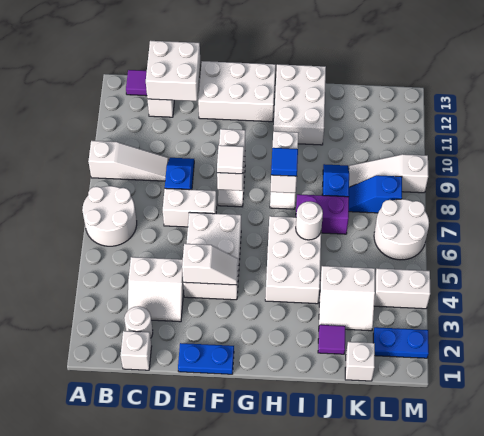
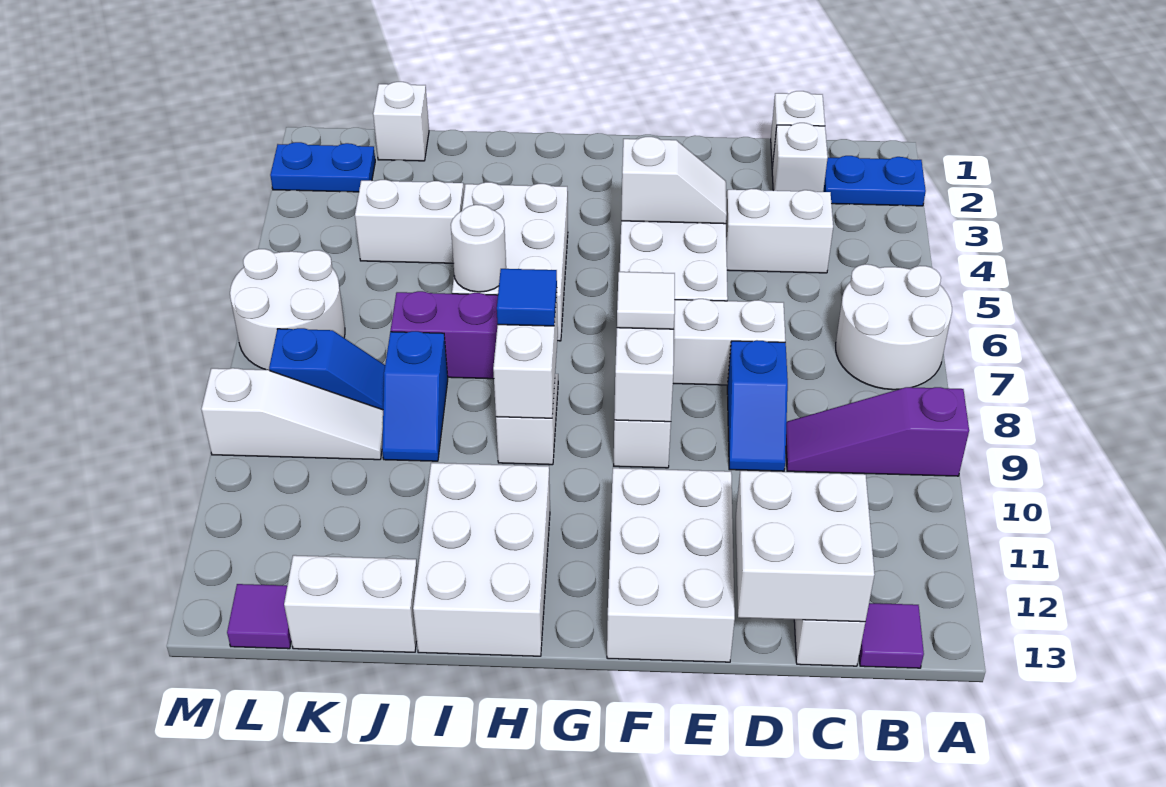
white slope A9:C9 level 1 top A -> purple slope A9:C9 level 1 top A
white round brick C2 level 1 -> white brick C2 level 1
blue plate E1:F1 level 1 -> blue plate A2:B2 level 1
white slope E4:F4 level 2 top E -> white slope E4:F4 level 2 top F
white brick E12:G13 level 1 -> white brick E11:F13 level 1
purple tile J2 level 1 -> purple tile L13 level 1
white brick L4:M4 level 1 -> white brick J13:K13 level 1

